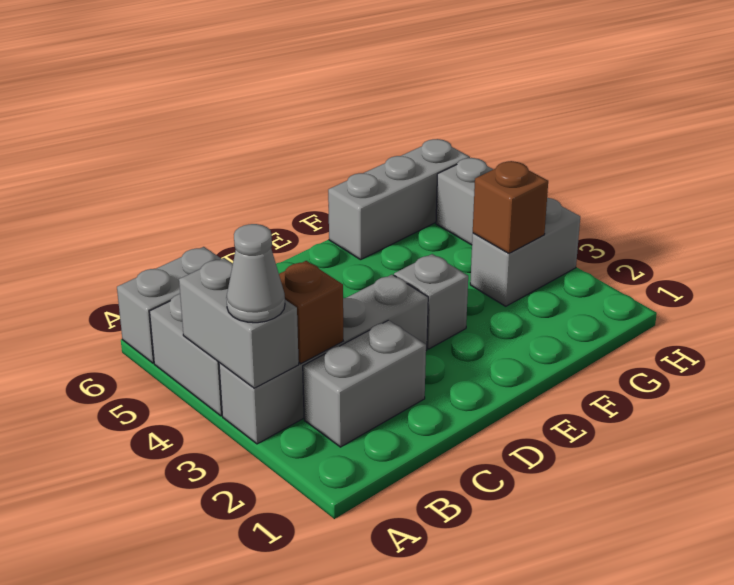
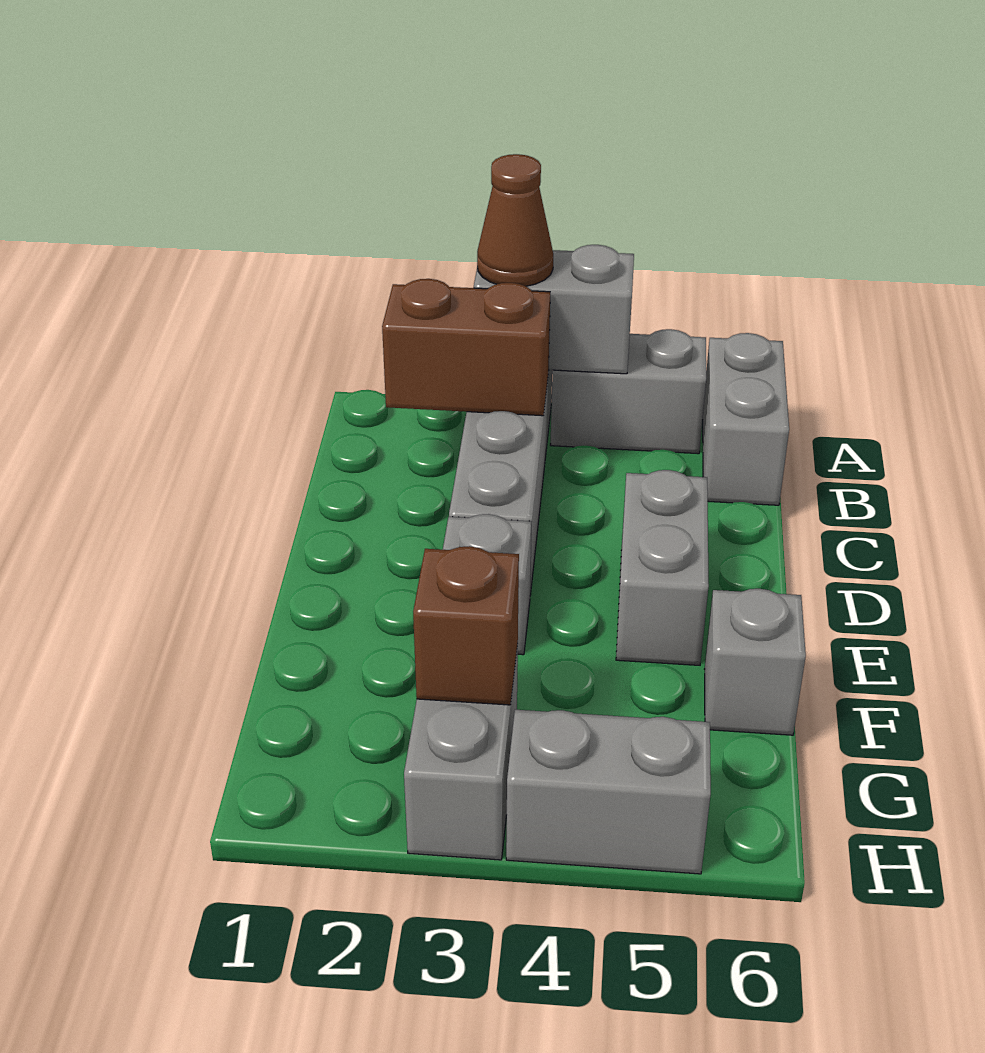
grey cone A3 level 3 -> brown cone A3 level 3
grey brick B2:C2 level 1 -> grey brick D5:E5 level 1
brown brick B3 level 2 -> brown brick B2:B3 level 2
grey brick F6:H6 level 1 -> grey brick F6 level 1

